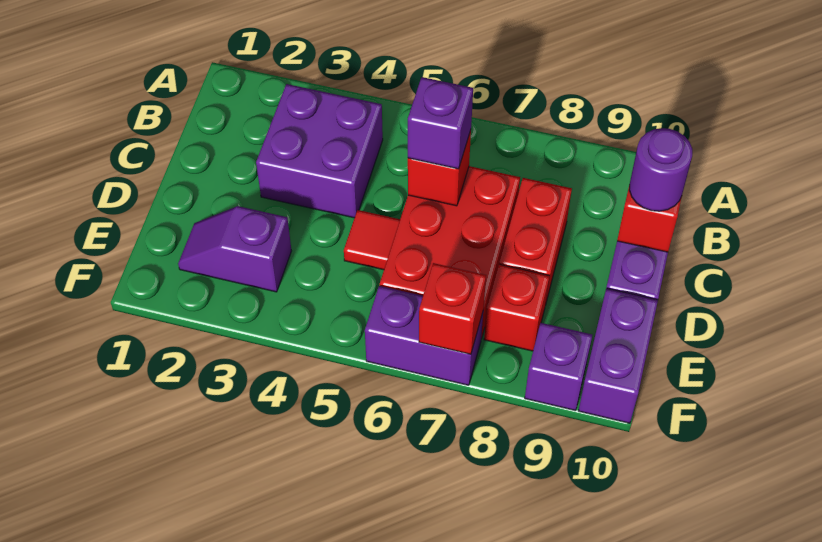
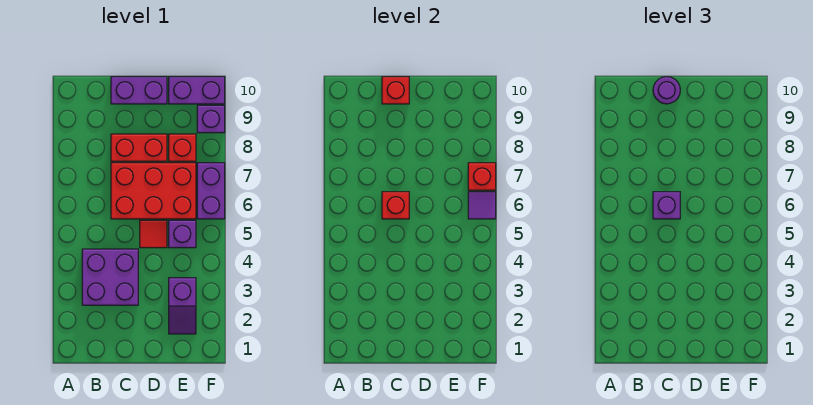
none -> purple brick E5 level 1
none -> purple tile F6 level 2

